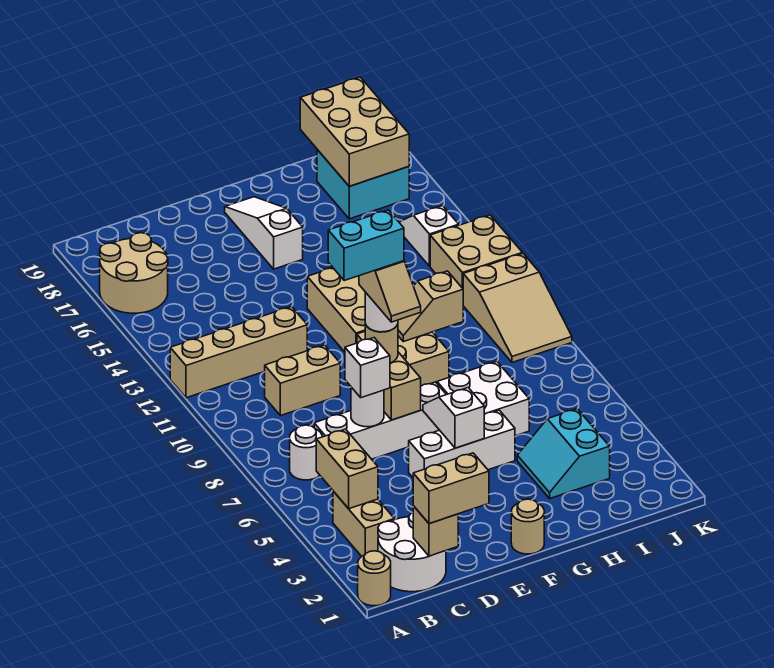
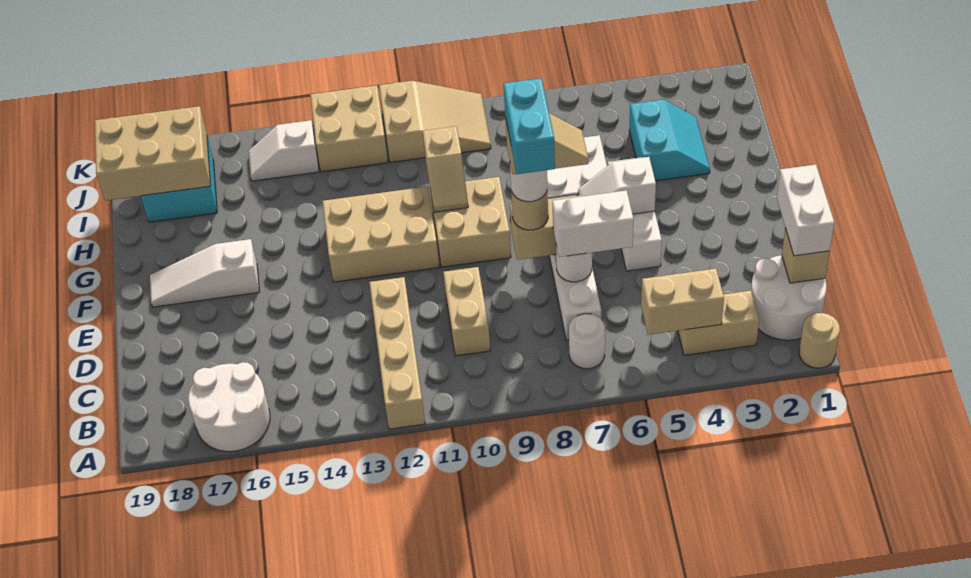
tan round brick A16:B17 level 1 -> white round brick A16:B17 level 1
tan brick C1:D1 level 3 -> white brick C1:D1 level 3
white brick D7 level 3 -> white brick D6:D7 level 3
tan round brick F1 level 1 -> none
cyan slope H3:I4 level 1 top I -> cyan slope H3:I4 level 1 top 4

